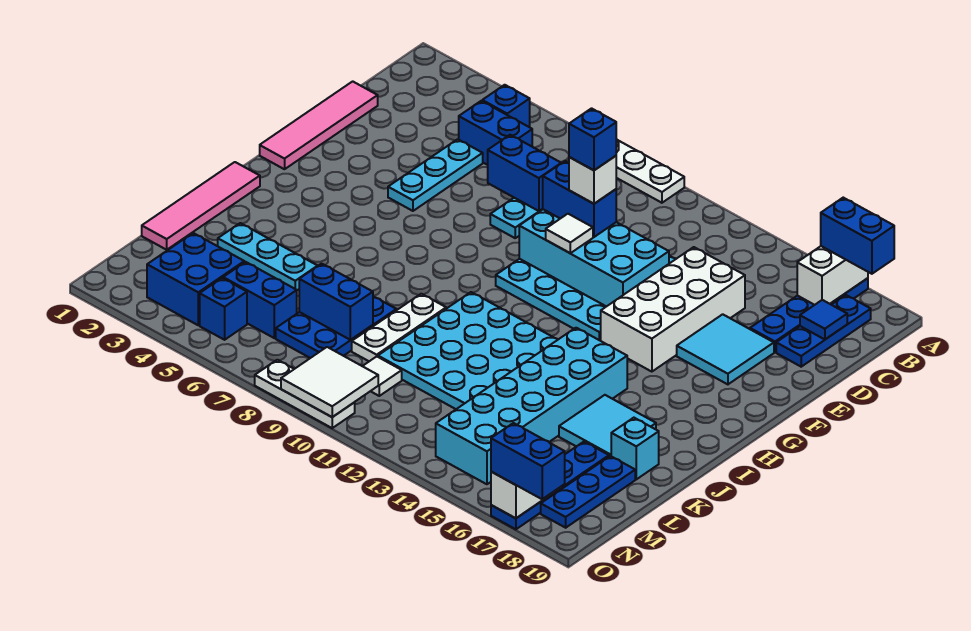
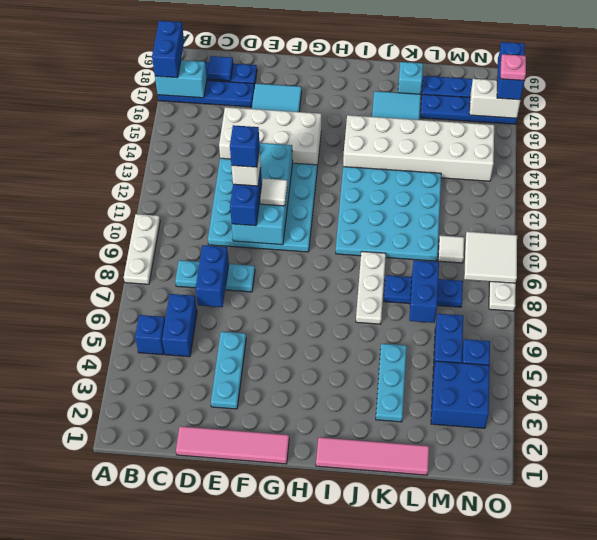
white brick A17:B17 level 2 -> cyan brick A17:B17 level 2
cyan plate D5:F5 level 1 -> cyan plate E3:E5 level 1
cyan brick I14:N15 level 1 -> white brick I14:N15 level 1
white plate J9:L9 level 1 -> white plate J7:J9 level 1
blue plate K7:M8 level 1 -> blue plate K8:M8 level 1
none -> pink plate O17 level 4

